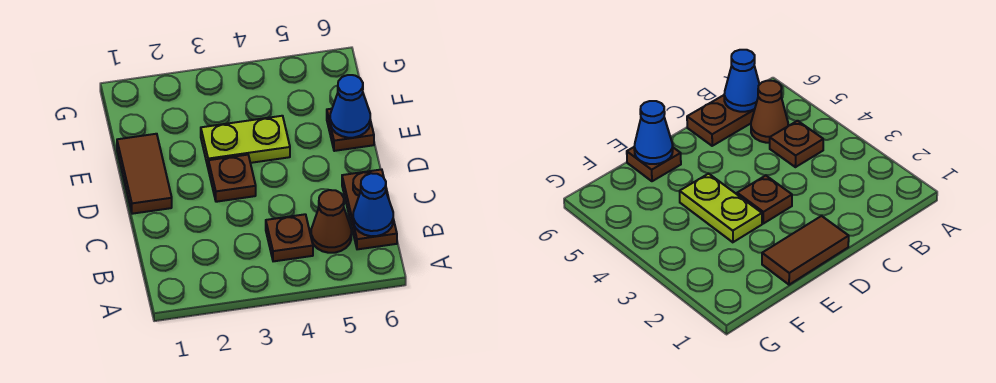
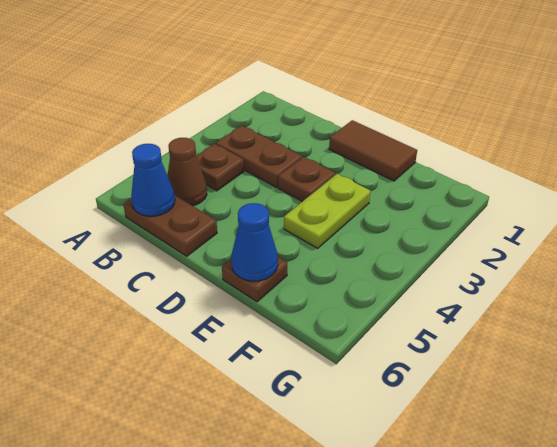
none -> brown plate B3:C3 level 1

